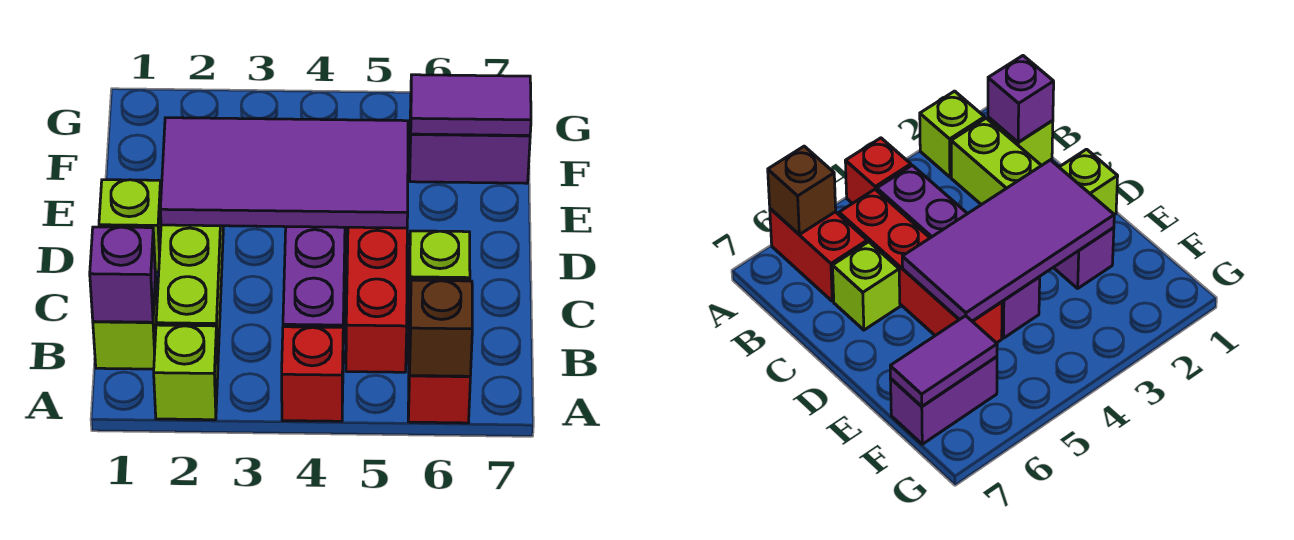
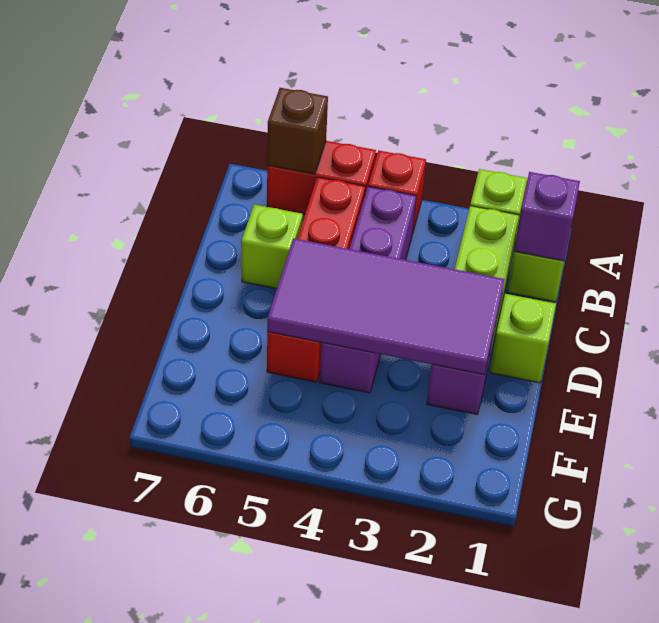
red brick A6:B6 level 1 -> red brick A5:A6 level 1
purple brick F6:F7 level 1 -> none
purple tile F6:F7 level 2 -> none

